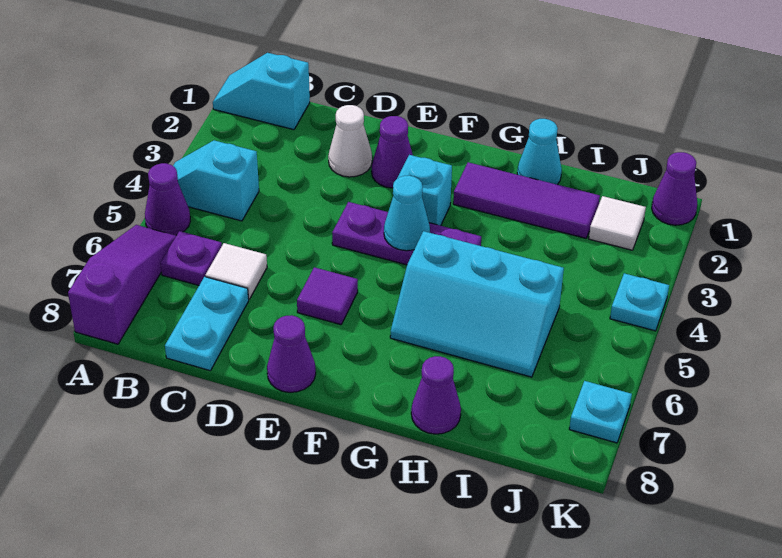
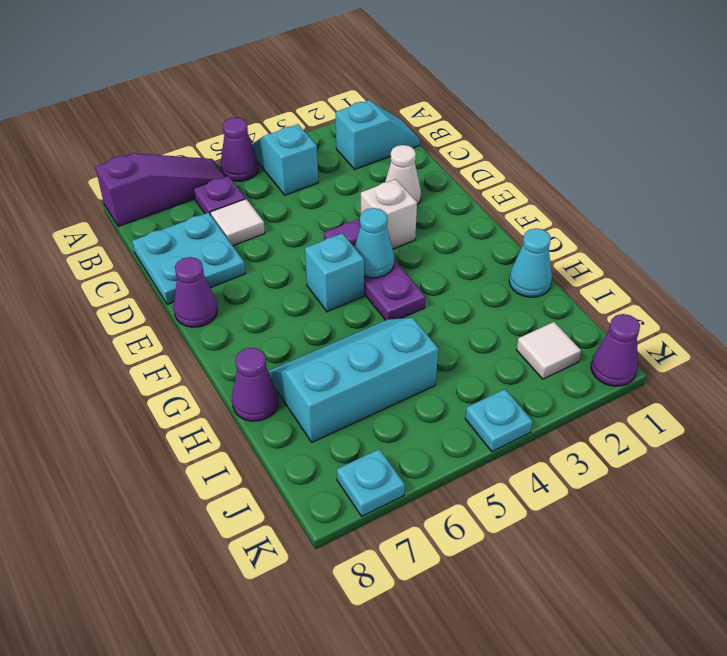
cyan slope A1:B1 level 1 top B -> cyan slope B1:B2 level 1 top 2
cyan plate C7:C8 level 1 -> cyan plate C7:D8 level 1
purple cone E2 level 1 -> none
none -> white brick E3 level 1
purple tile E6 level 1 -> none
cyan brick F3 level 1 -> cyan brick F5 level 1
purple tile G2:I2 level 1 -> none
cyan slope G5:I6 level 1 top 5 -> cyan slope H5:I7 level 1 top I

